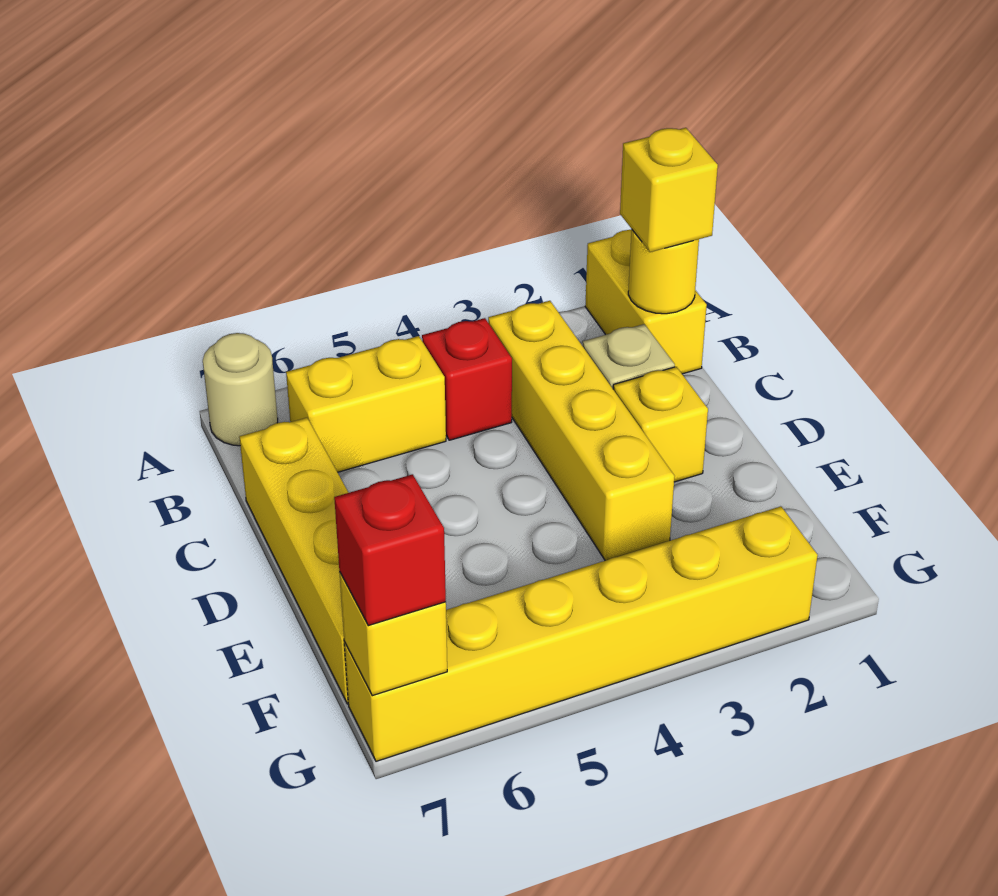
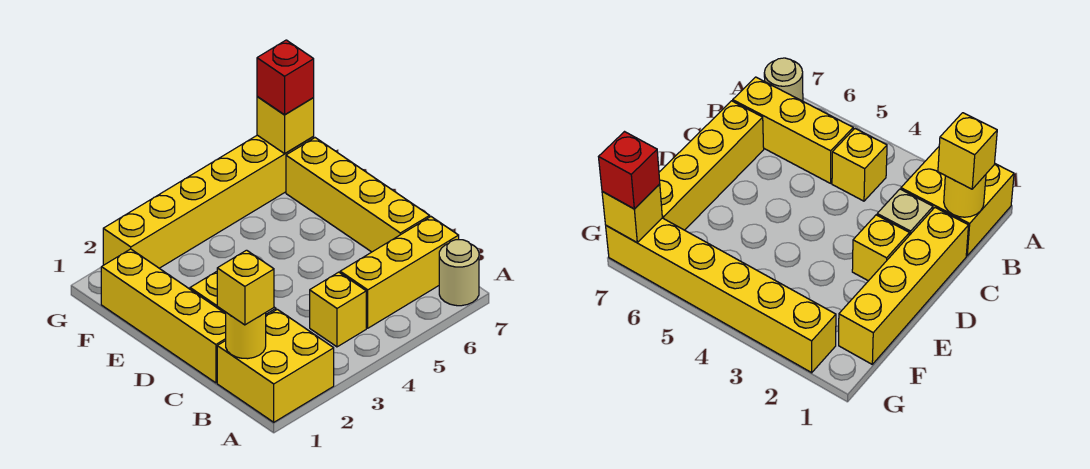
yellow brick A1:B1 level 1 -> yellow brick A1:B2 level 1
yellow brick B3:E3 level 1 -> yellow brick C1:F1 level 1
red brick B4 level 1 -> yellow brick B4 level 1
yellow brick B5:B6 level 1 -> yellow brick B5:B7 level 1

